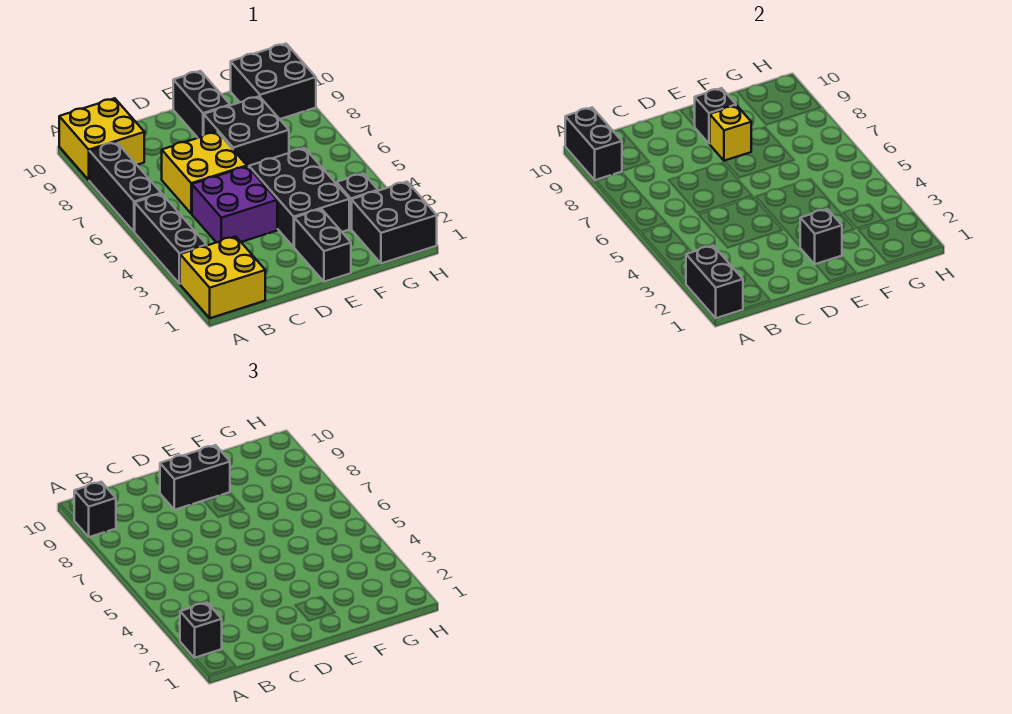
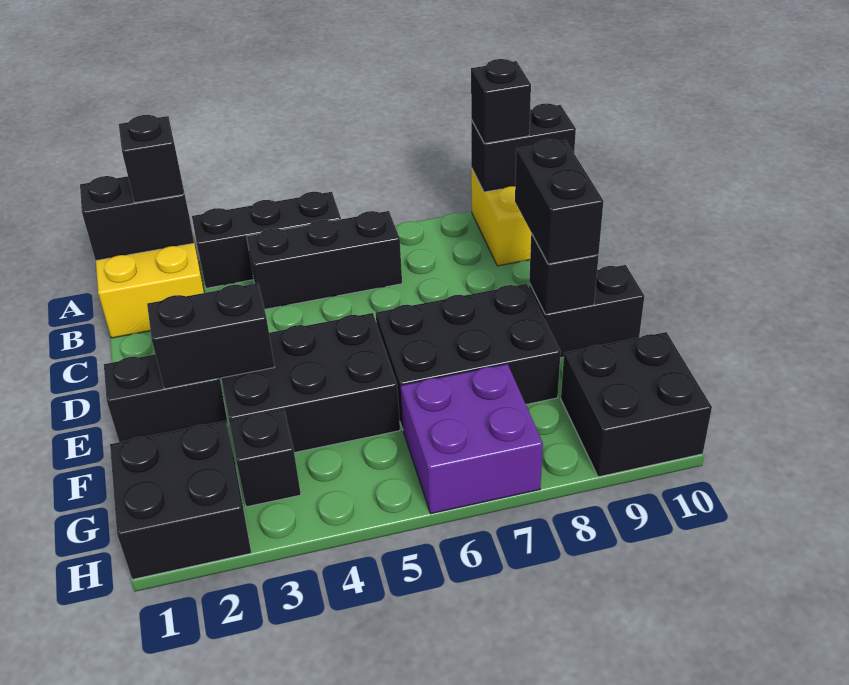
black brick A6:A8 level 1 -> black brick B4:B6 level 1
purple brick C4:D5 level 1 -> purple brick G6:H7 level 1
yellow brick C6:D7 level 1 -> none
black brick E2 level 2 -> black brick E2:E3 level 2
black brick E7:F8 level 1 -> black brick E6:F8 level 1
yellow brick E8 level 2 -> none

